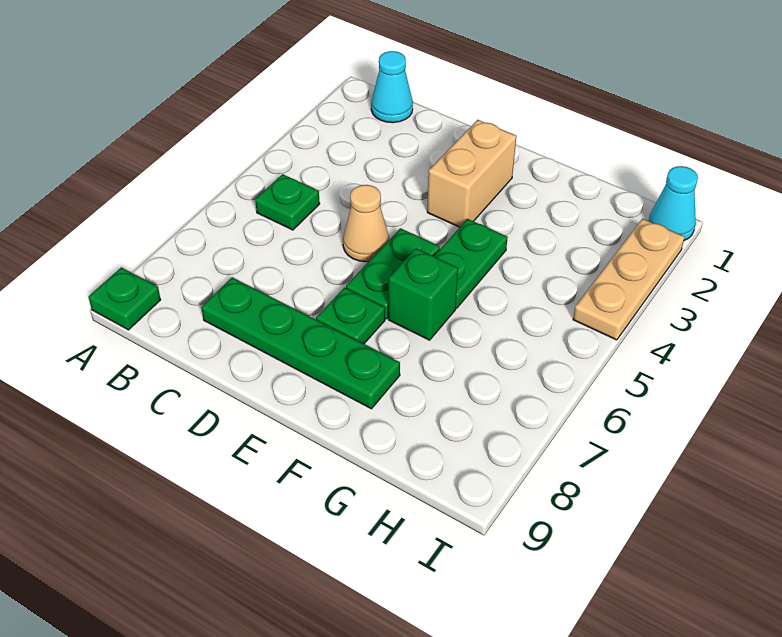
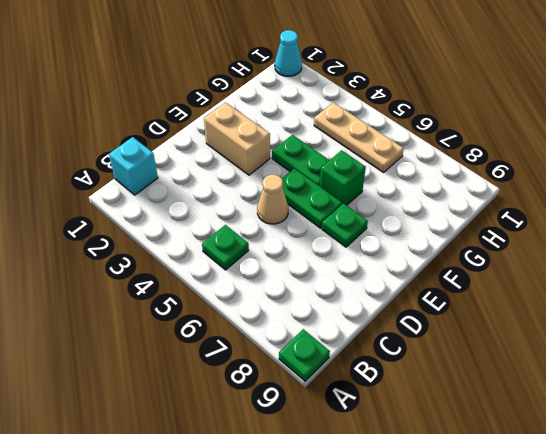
cyan cone B1 level 1 -> cyan brick B1 level 1
green plate C8:F8 level 1 -> none
tan plate I2:I4 level 1 -> tan plate H4:H6 level 1

